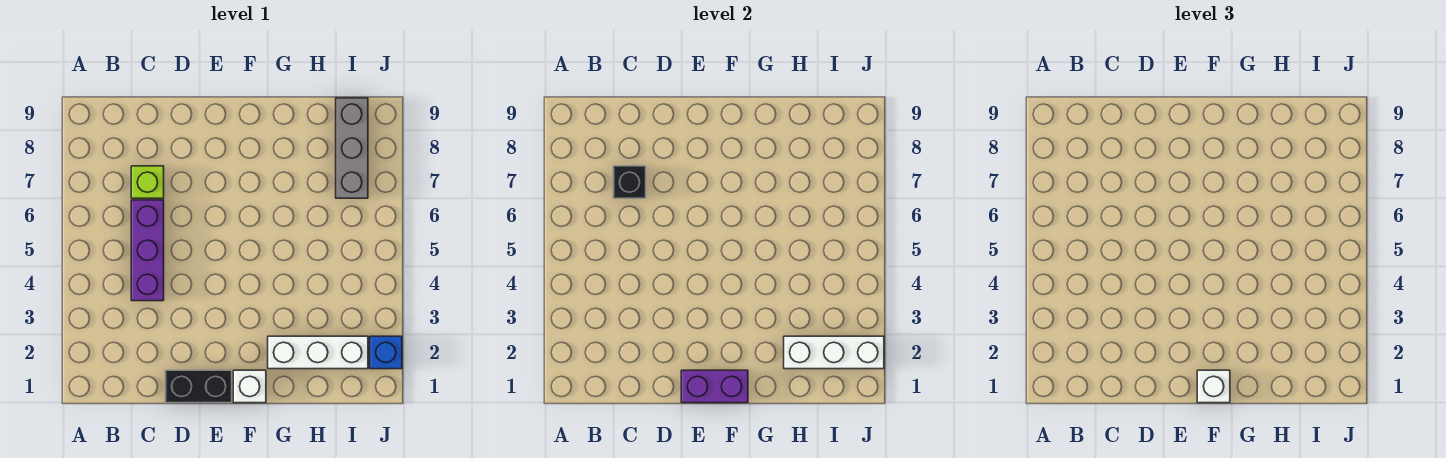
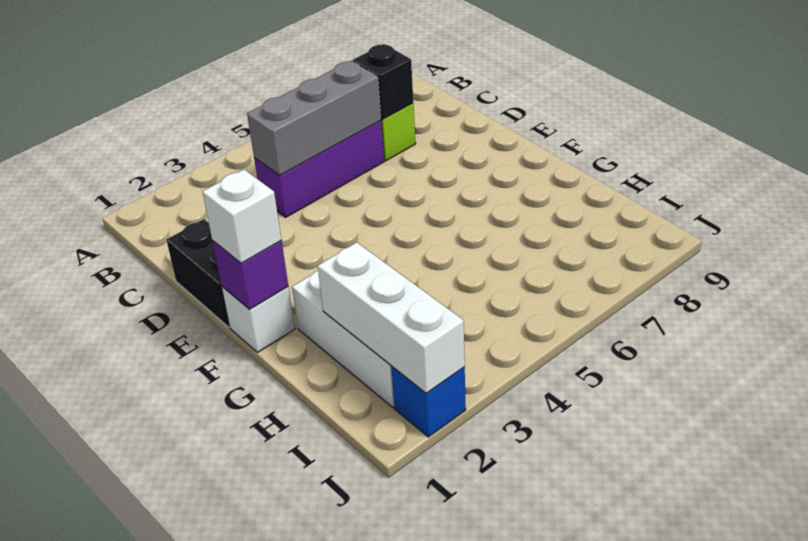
purple brick E1:F1 level 2 -> purple brick F1 level 2
grey brick I7:I9 level 1 -> grey brick C4:C6 level 2

